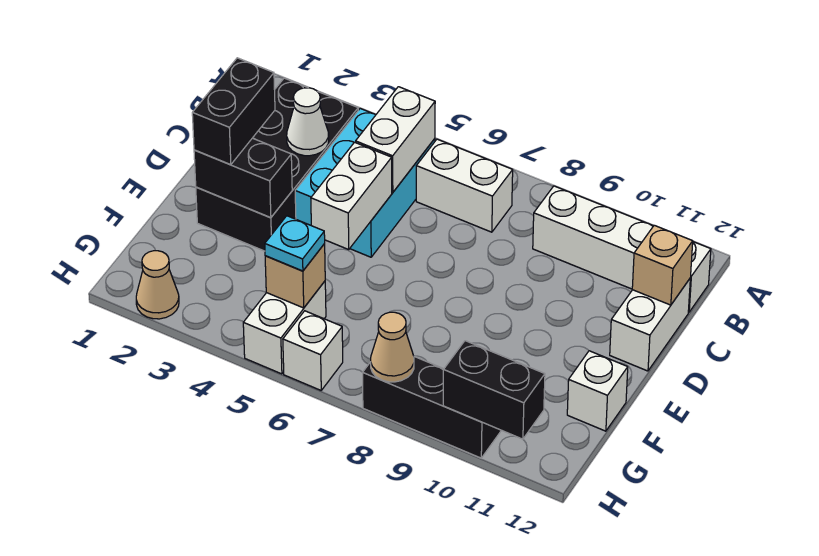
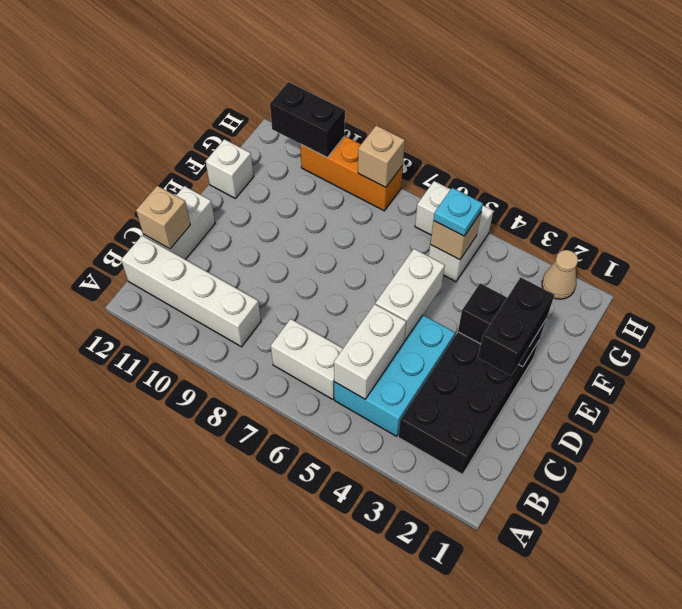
white cone C3 level 2 -> none
black brick H8:H10 level 1 -> orange brick H8:H10 level 1
tan cone H8 level 2 -> tan brick H8 level 2

